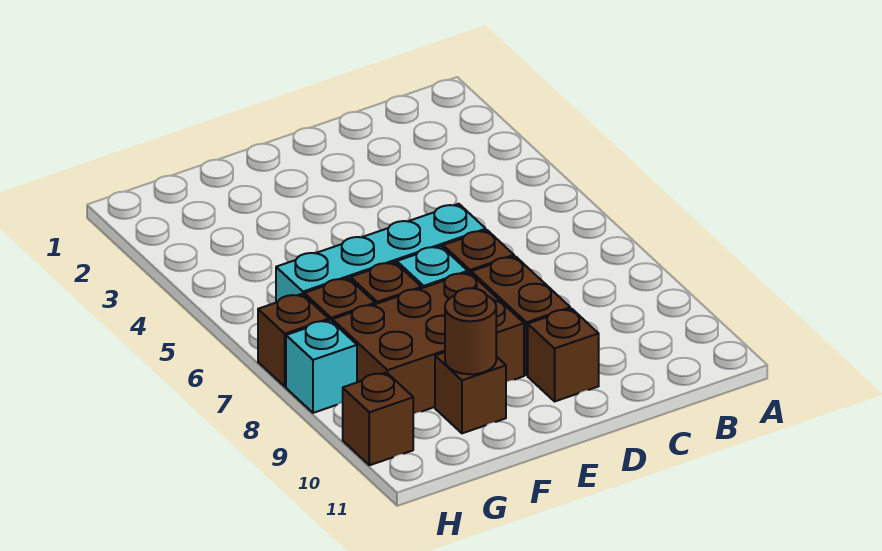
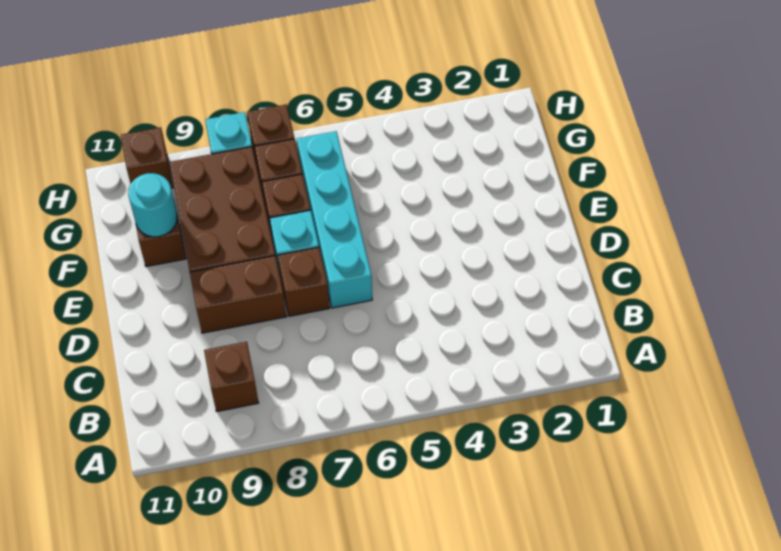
brown brick D10 level 1 -> brown brick B9 level 1
brown round brick F10 level 2 -> cyan round brick F10 level 2

